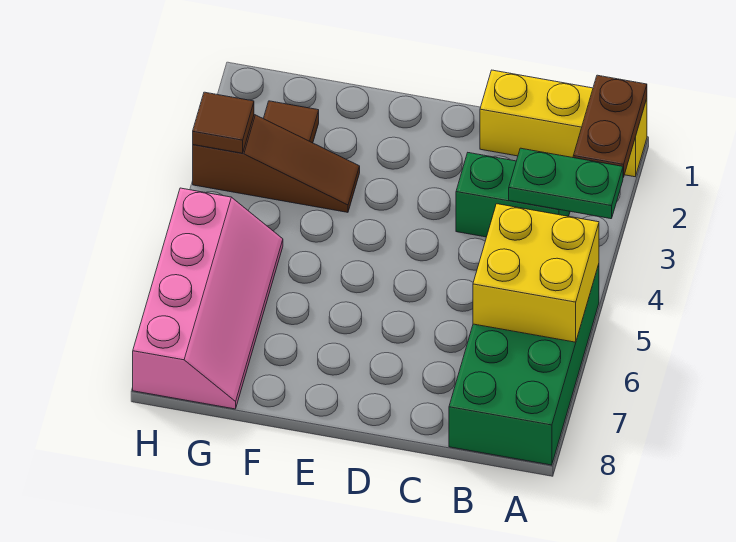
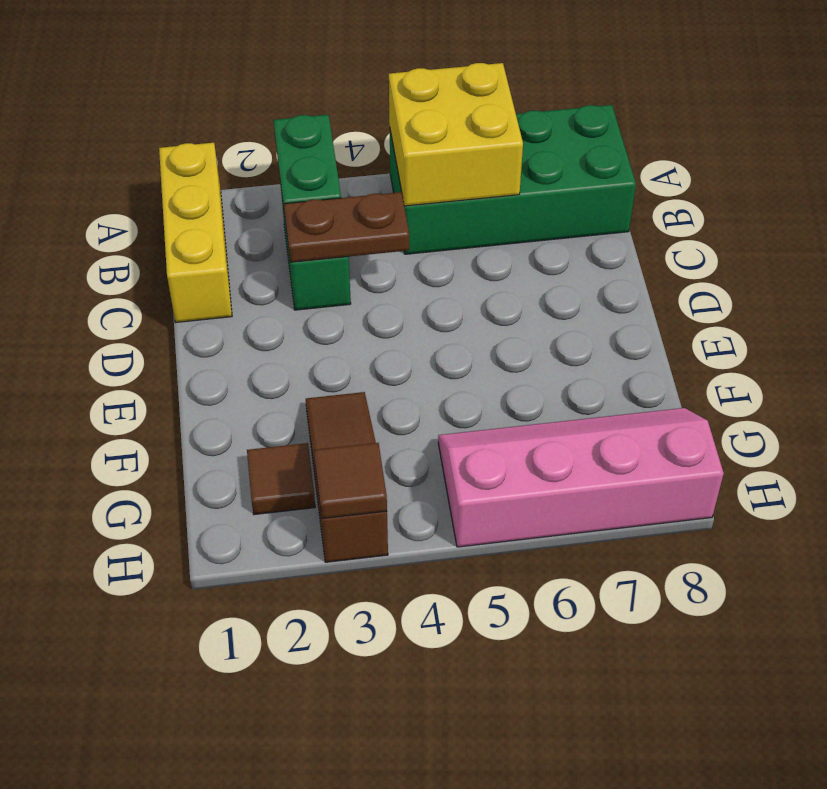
brown plate A1:A2 level 2 -> brown plate C3:C4 level 2

